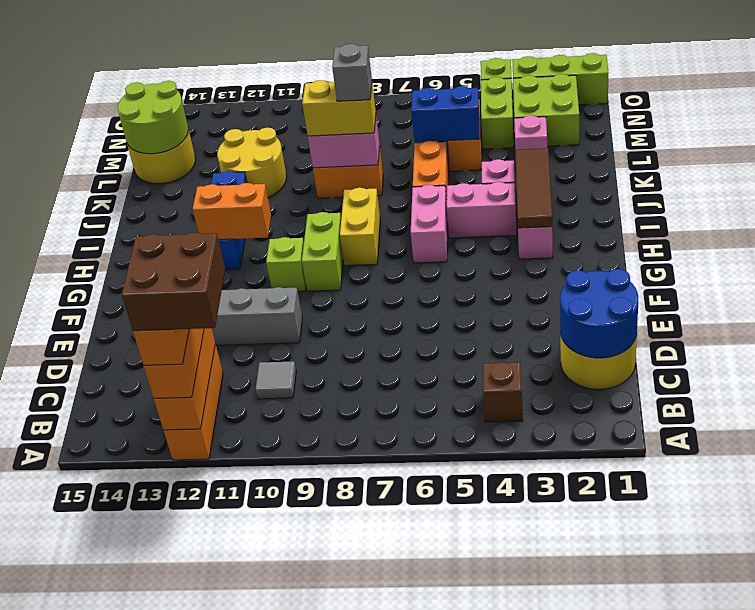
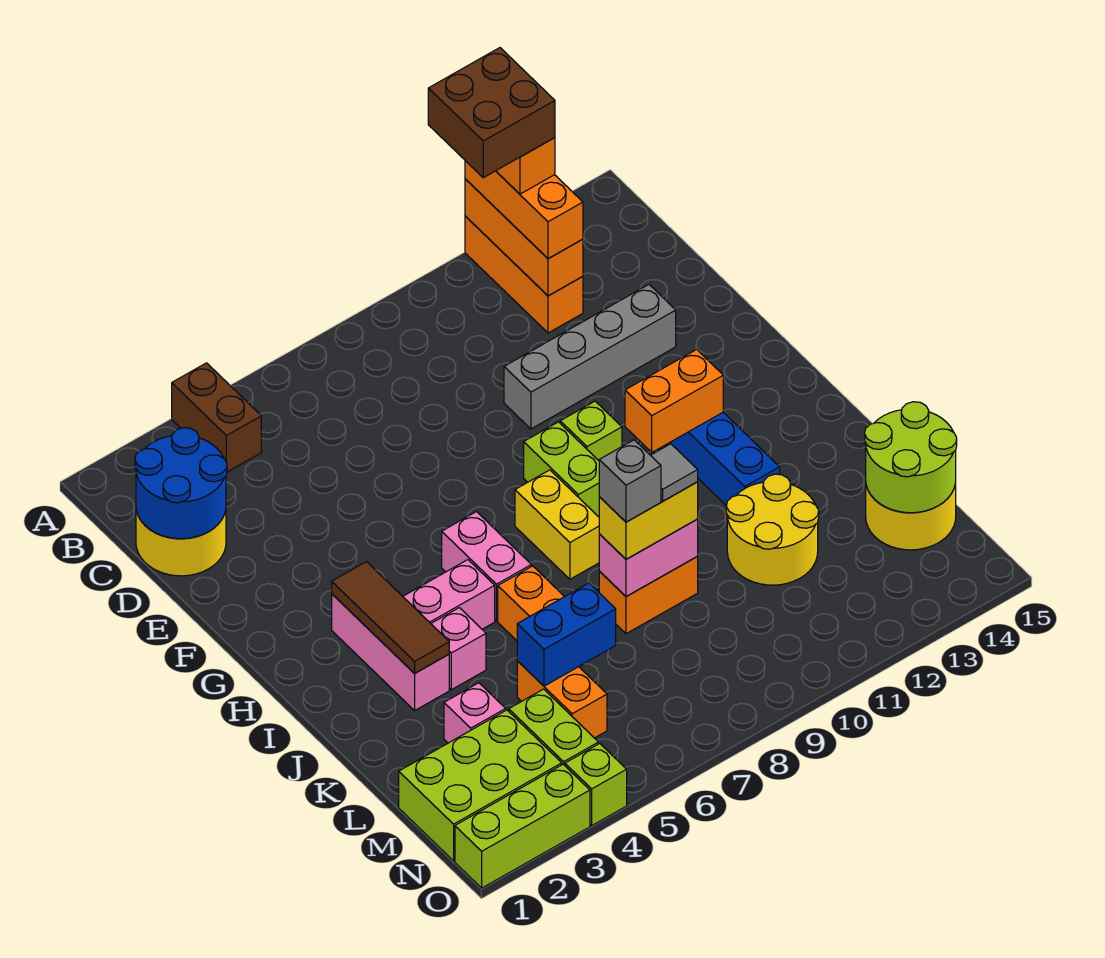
brown brick B4 level 1 -> brown brick A4:B4 level 1
grey tile C10 level 1 -> grey tile K9 level 4
lime brick M2:N3 level 1 -> lime brick M1:N3 level 1

